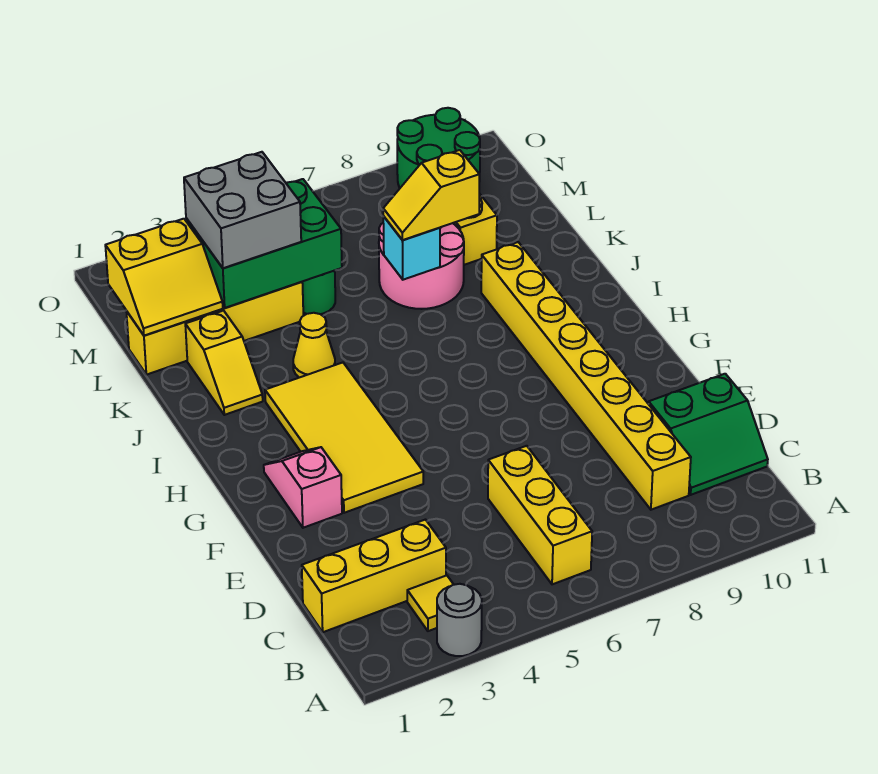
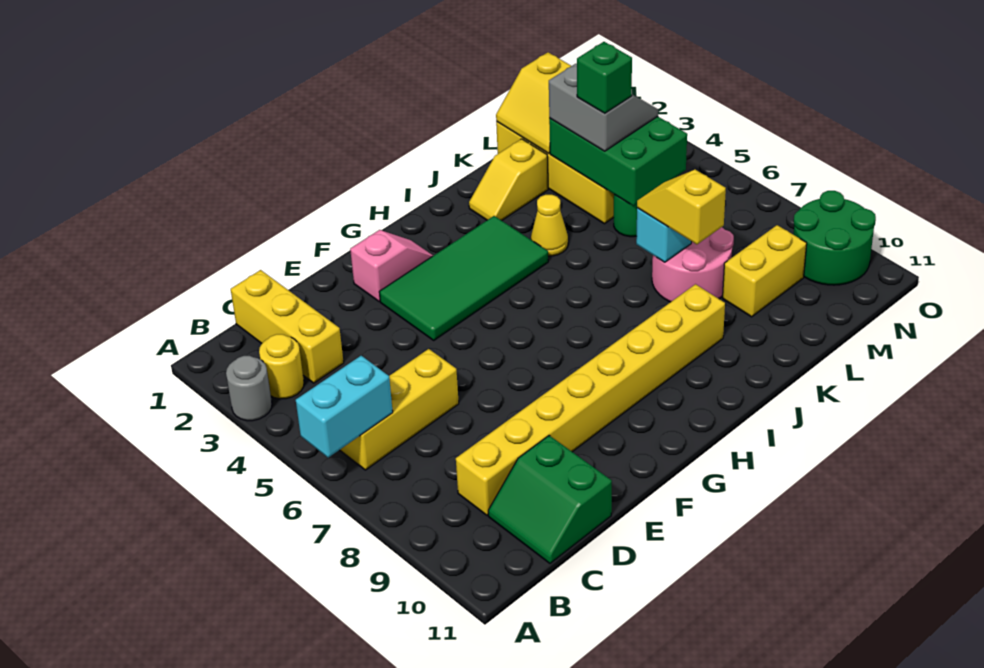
none -> cyan brick A6:B6 level 2
yellow tile B3 level 1 -> yellow round brick B3 level 1
yellow tile F3:I4 level 1 -> green tile F3:I4 level 1
grey brick L3:M4 level 3 -> grey slope L3:M4 level 3 top L
none -> green brick L4 level 4

